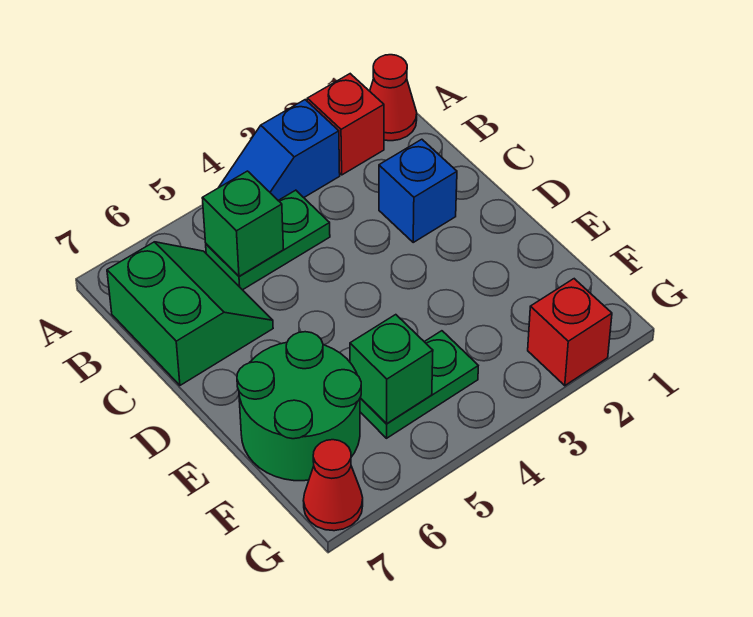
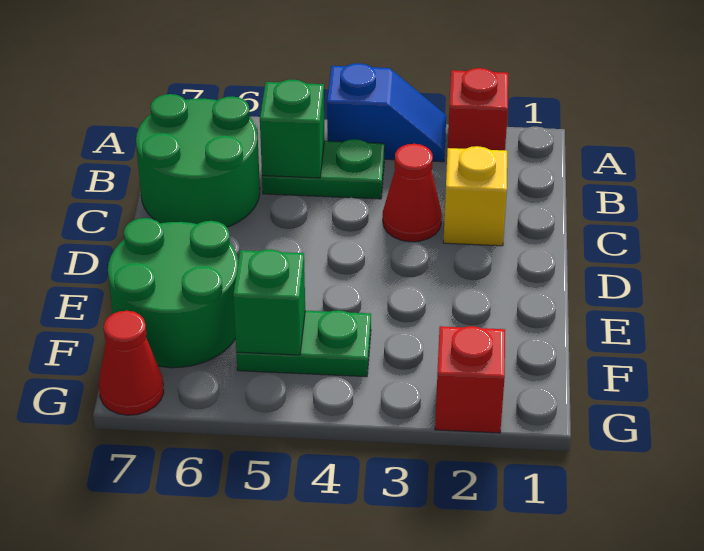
red cone A1 level 1 -> red cone C3 level 1
blue slope A3:A4 level 1 top 3 -> blue slope A3:A4 level 1 top 4
green slope B6:C7 level 1 top 7 -> green round brick B6:C7 level 1
blue brick C2 level 1 -> yellow brick C2 level 1

